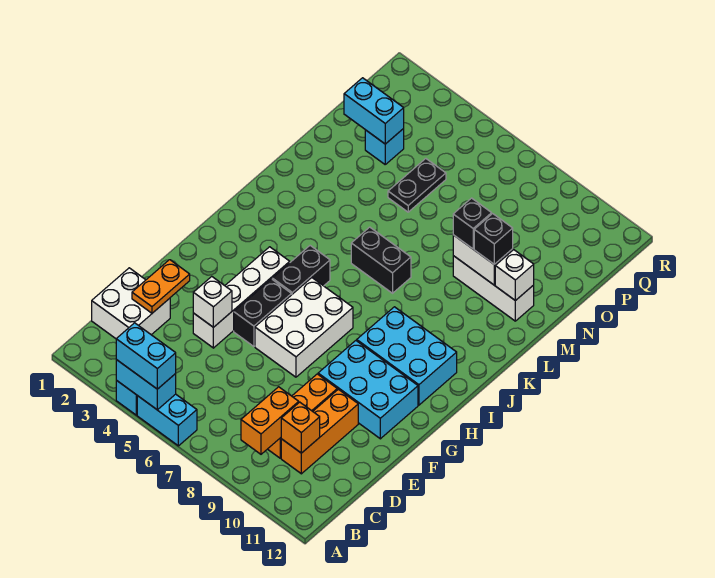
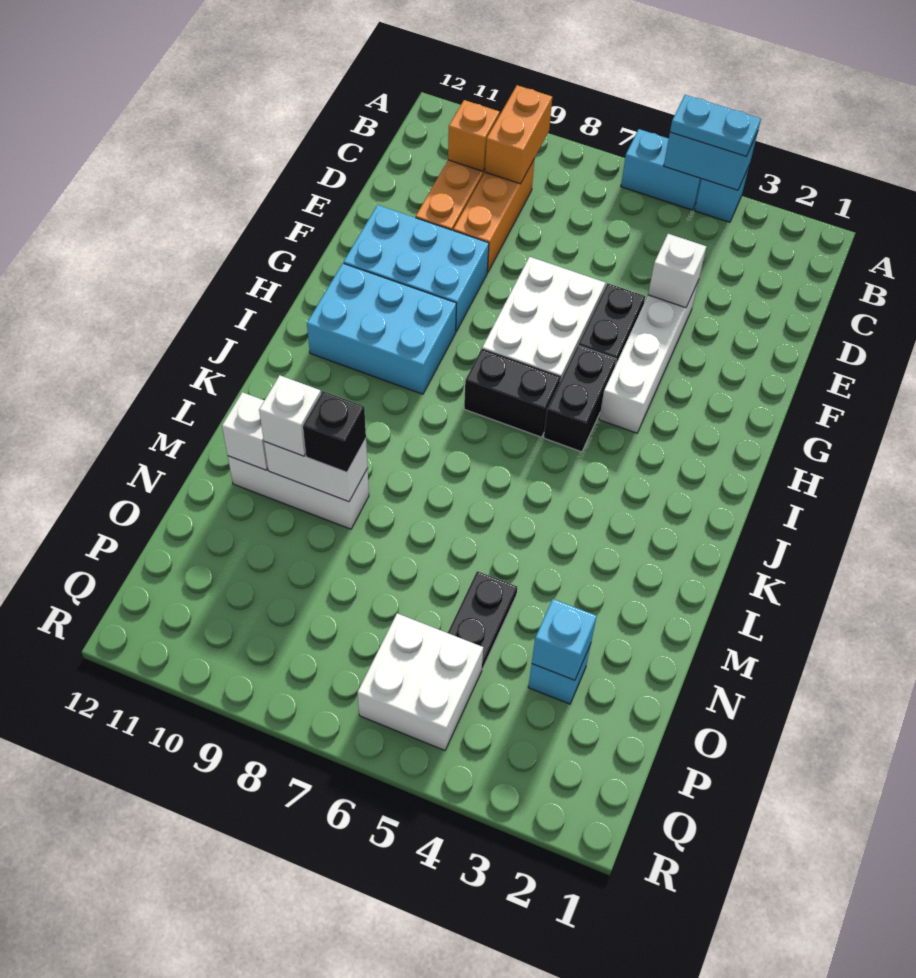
cyan brick A4:A5 level 3 -> cyan plate A4:A5 level 3
white brick C1:D2 level 1 -> white brick P5:Q6 level 1
orange plate D2:E2 level 2 -> none
black brick K6:K7 level 1 -> black brick I6:I7 level 1
black brick M10 level 3 -> white brick M10 level 3
cyan brick O2:O3 level 2 -> cyan brick O3 level 2

